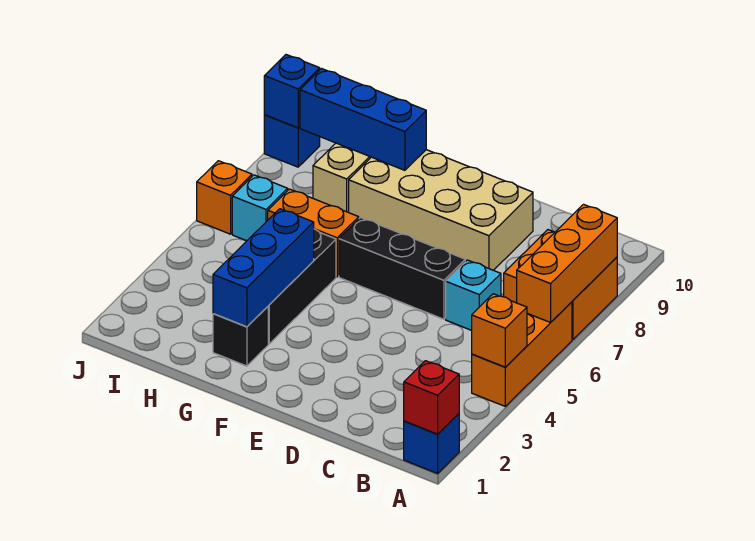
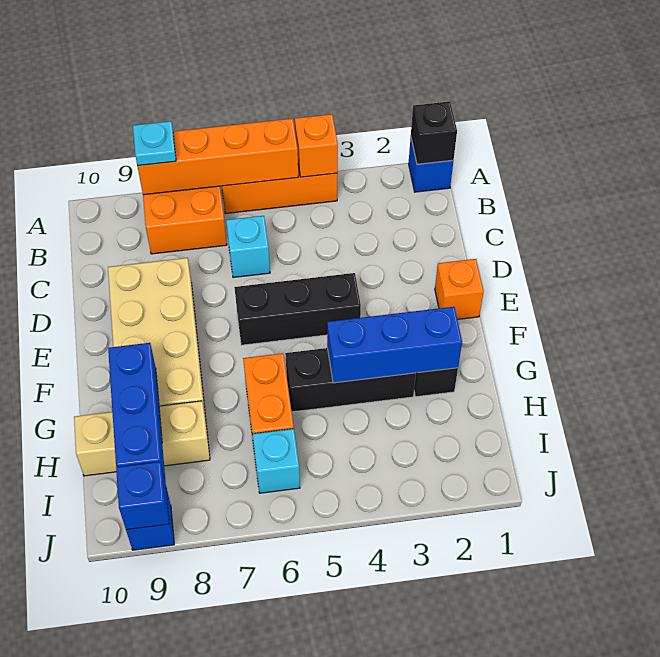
red brick A1 level 2 -> black brick A1 level 2
orange brick A6:A8 level 2 -> orange brick A5:A8 level 2
none -> cyan plate A8 level 3
black brick D6:F6 level 1 -> black brick E4:E6 level 1
orange brick J6 level 1 -> orange brick E1 level 1

